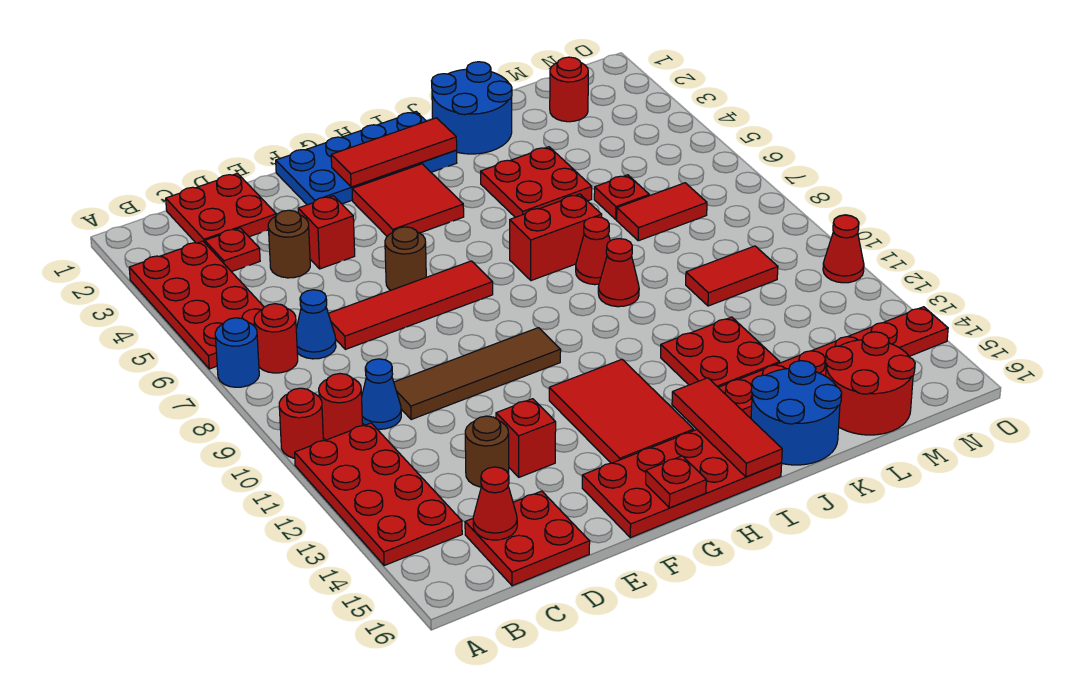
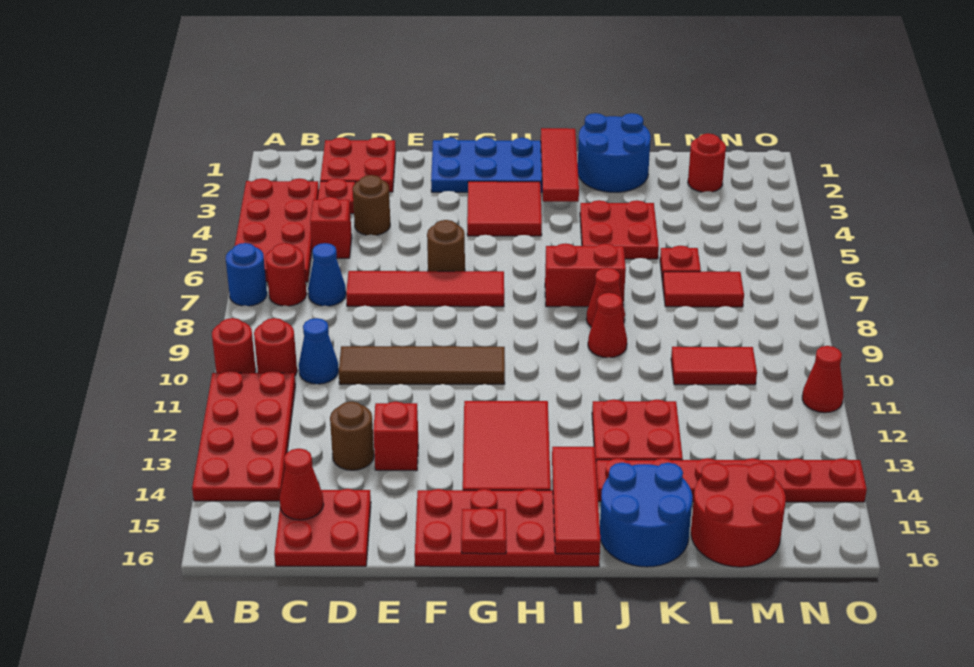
red brick E4 level 1 -> red brick C5 level 1
red tile G2:I2 level 2 -> red tile I1:I3 level 2

